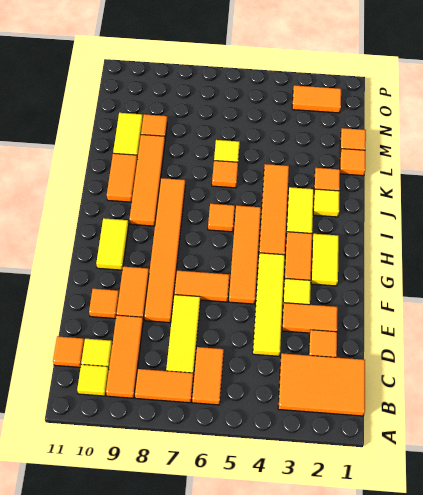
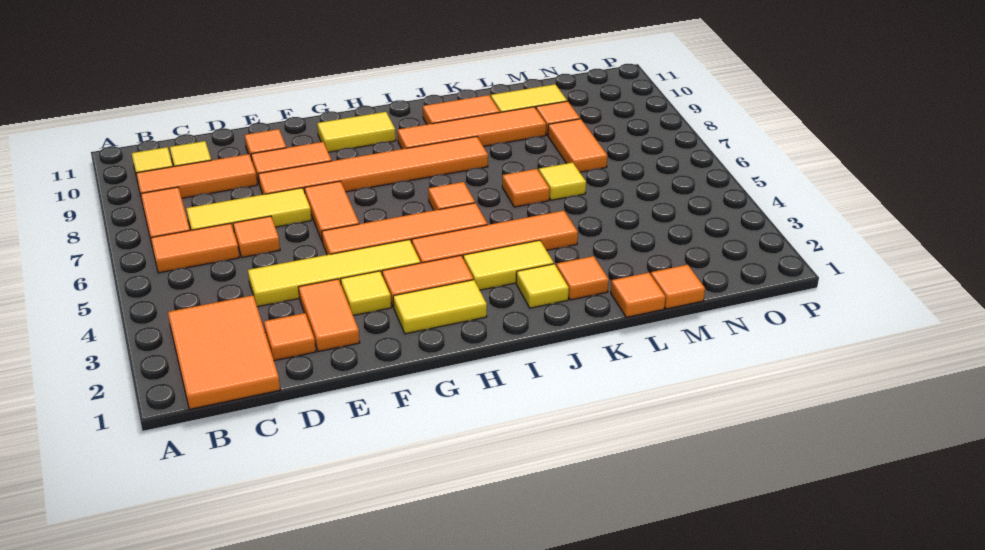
orange tile C11 level 1 -> orange tile D6 level 1
orange tile O2:O3 level 1 -> orange tile M7:M8 level 1

